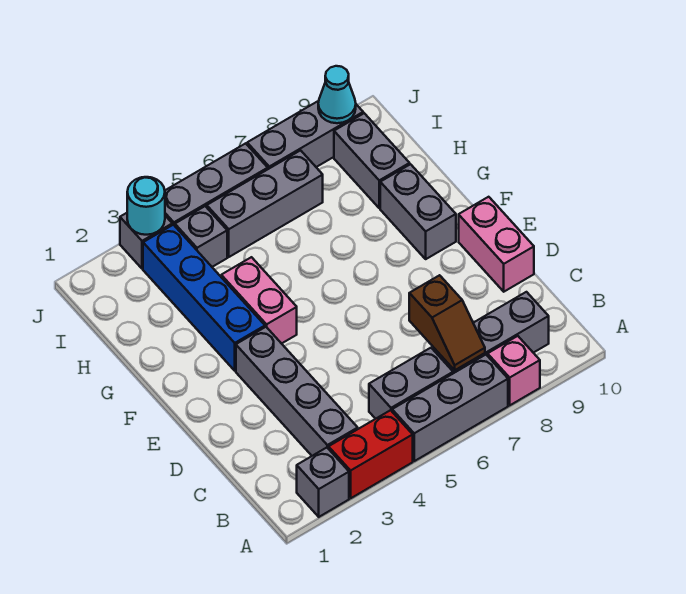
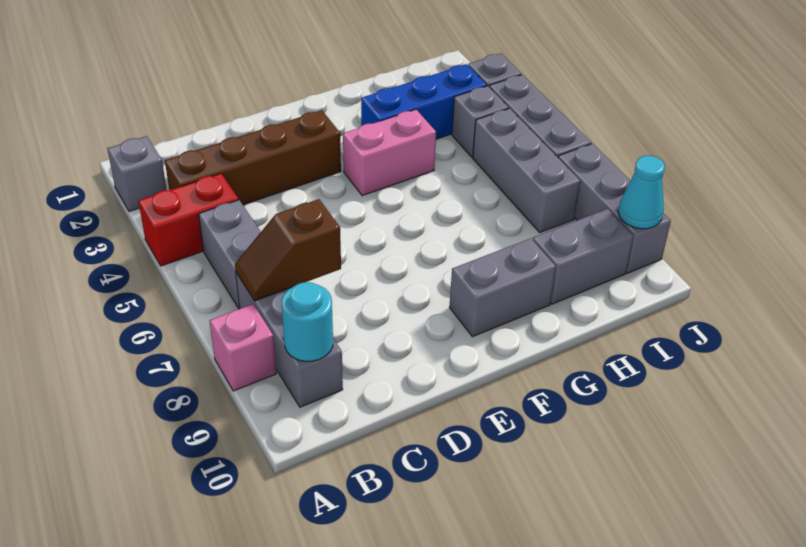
red brick A3:A4 level 1 -> red brick A4:B4 level 1
grey brick A5:A7 level 1 -> none
grey brick B3:E3 level 1 -> brown brick B3:E3 level 1
pink brick D10:E10 level 1 -> none
blue brick F3:I3 level 1 -> blue brick G3:I3 level 1
cyan round brick J3 level 2 -> cyan round brick B9 level 2

